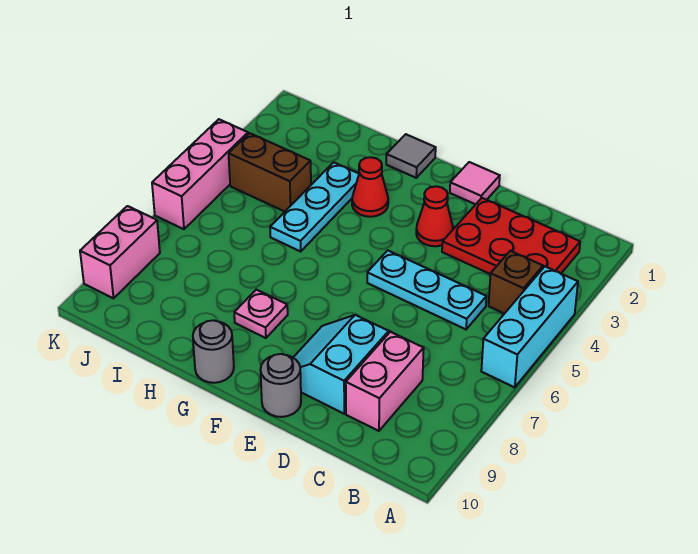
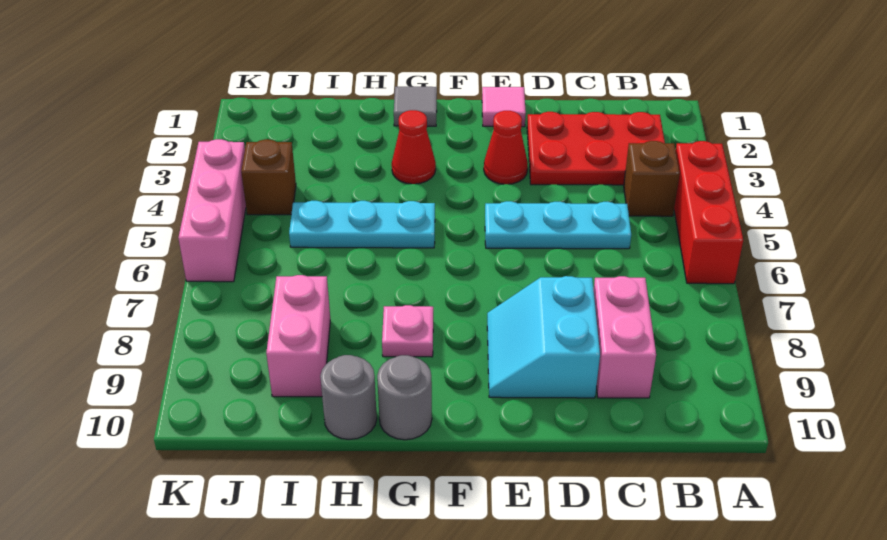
cyan brick A4:A6 level 1 -> red brick A4:A6 level 1
grey round brick E10 level 1 -> grey round brick H10 level 1
cyan plate H3:H5 level 1 -> cyan plate G5:I5 level 1
brown brick I4:J4 level 1 -> brown brick J4 level 1
pink brick K8:K9 level 1 -> pink brick I8:I9 level 1

